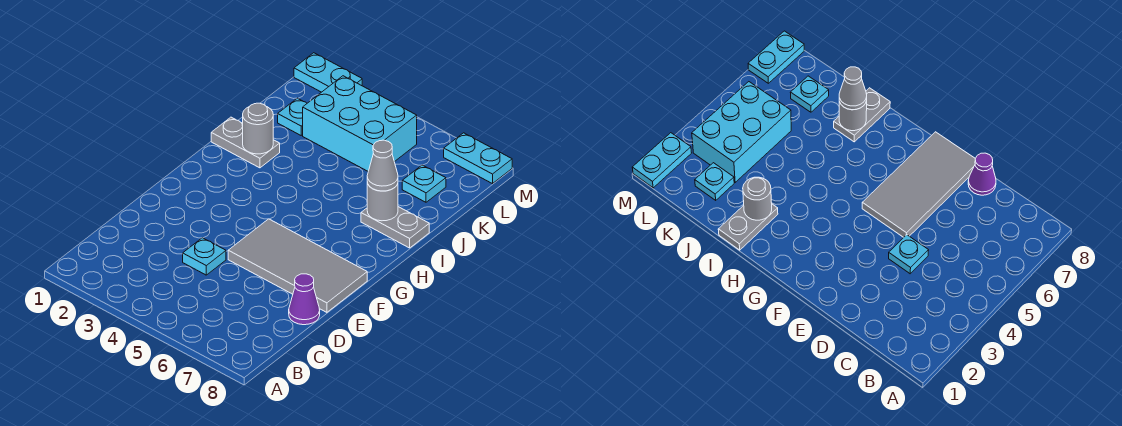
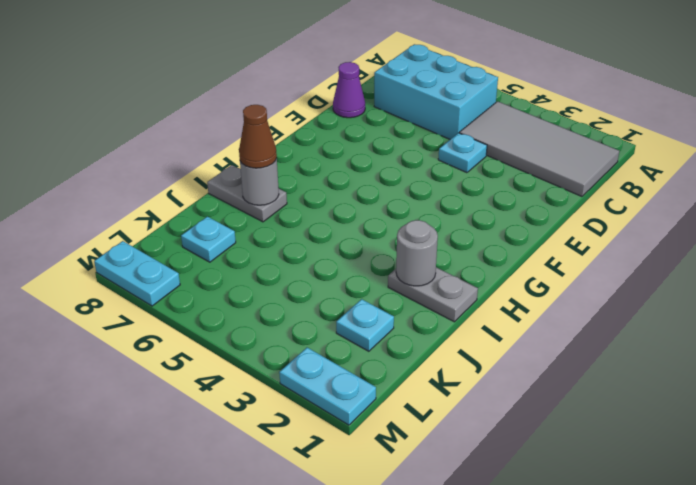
grey tile E5:F8 level 1 -> grey tile B1:C4 level 1
grey cone I7 level 3 -> brown cone I7 level 3
cyan brick K3:L5 level 1 -> cyan brick B5:C7 level 1

